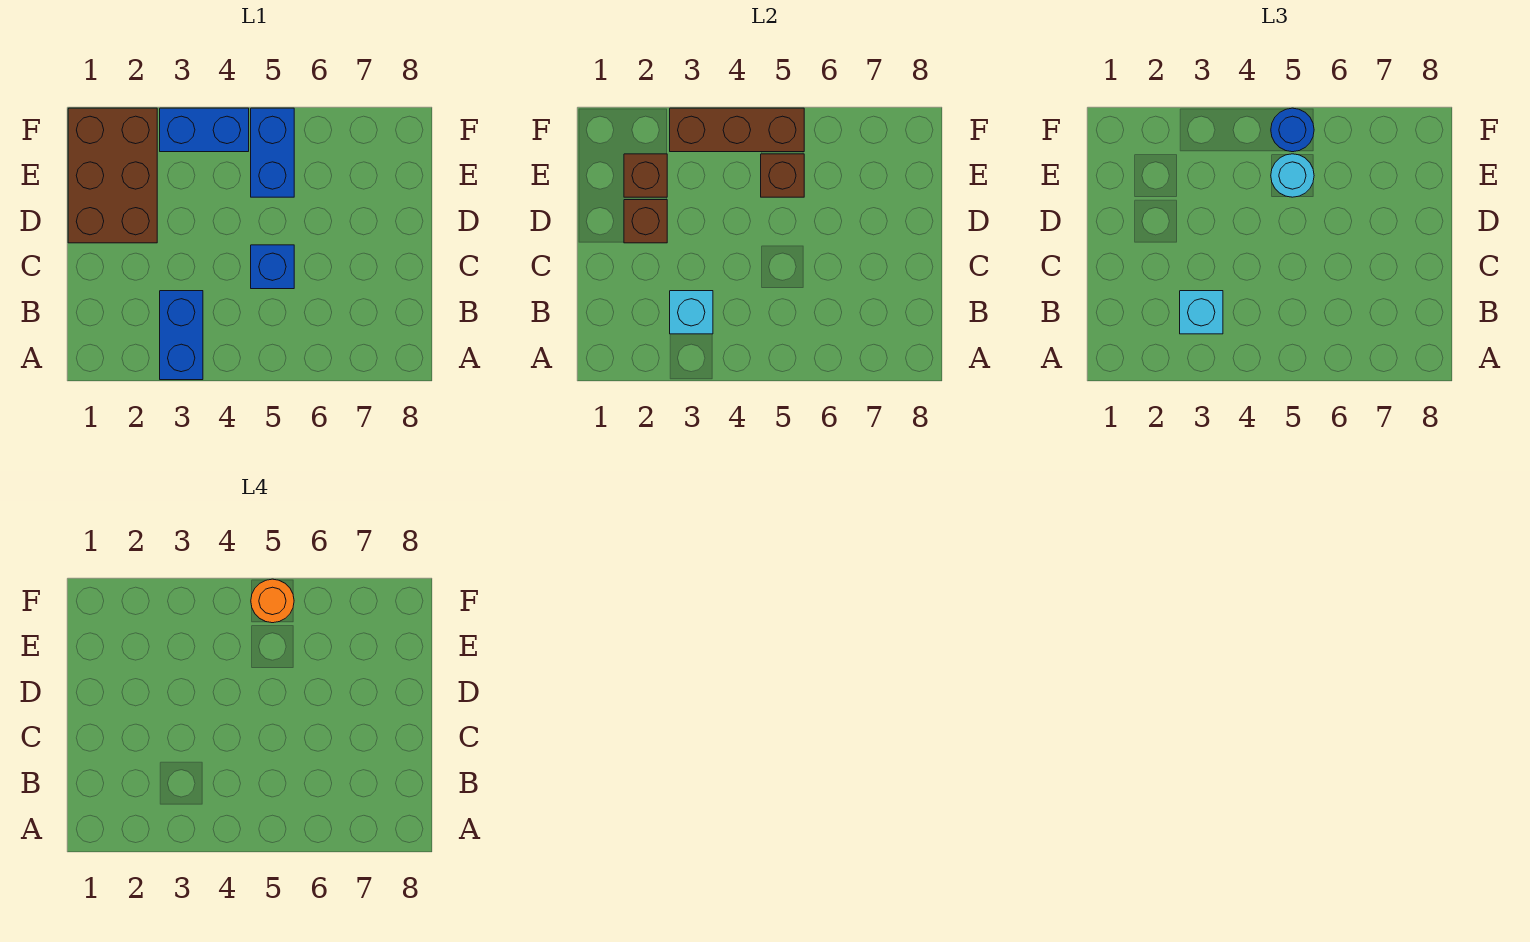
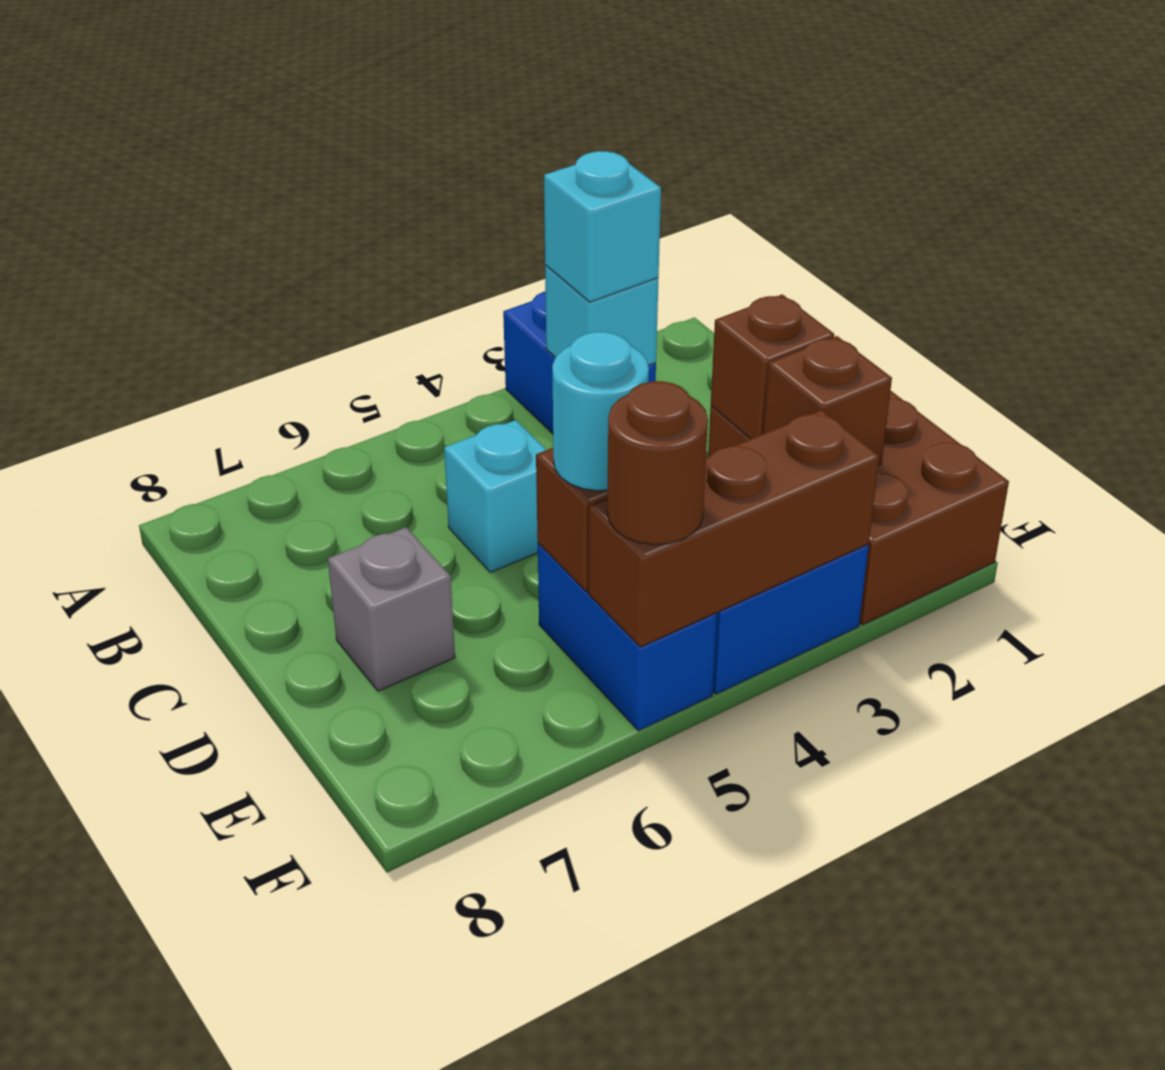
blue brick C5 level 1 -> cyan brick C5 level 1
none -> grey brick D7 level 1
blue round brick F5 level 3 -> brown round brick F5 level 3
orange round brick F5 level 4 -> none

